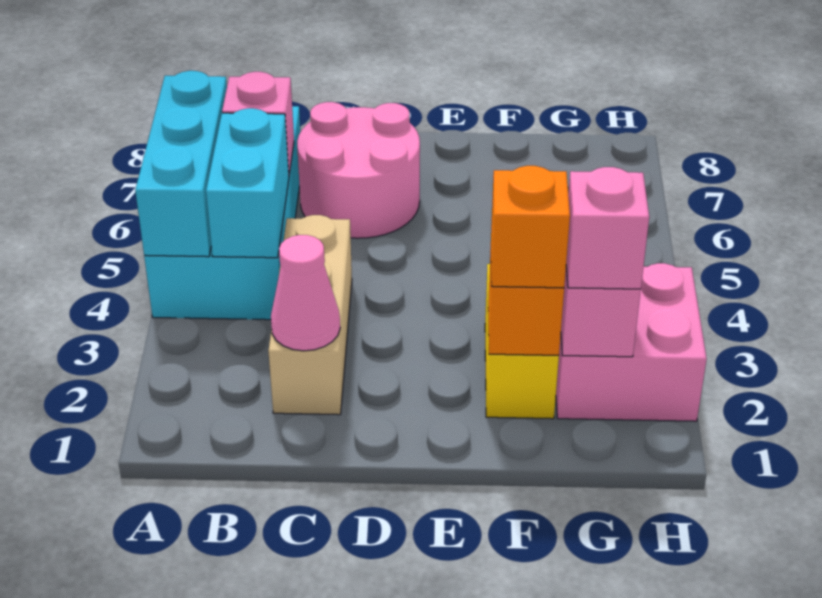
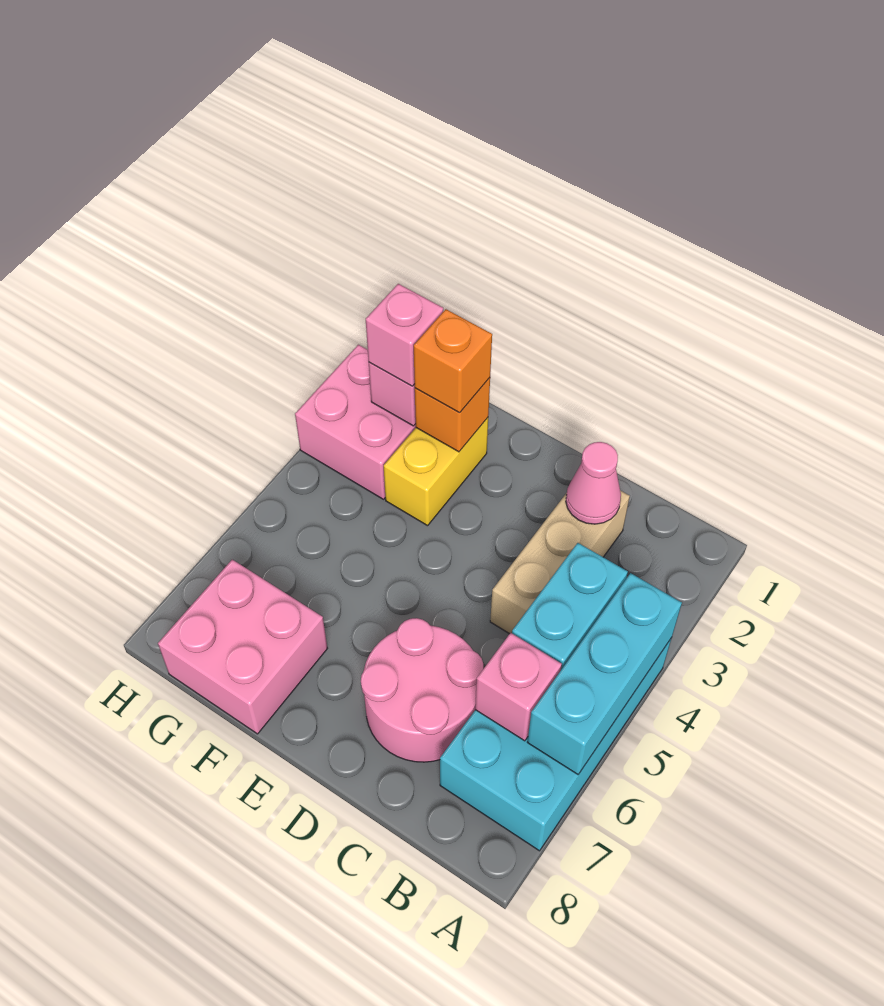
none -> pink brick F7:G8 level 1

